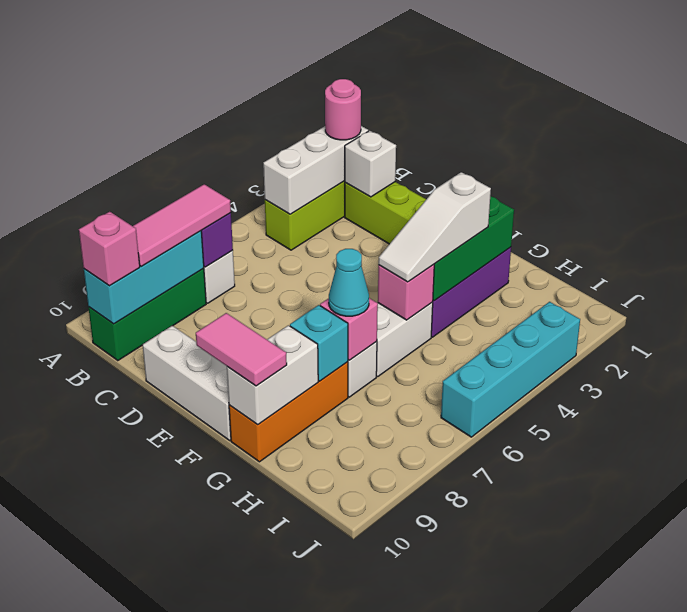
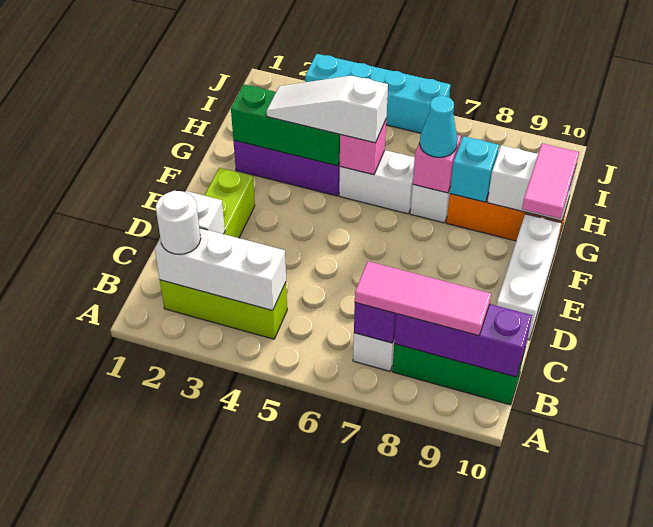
pink round brick B2 level 3 -> white round brick B2 level 3
cyan brick B8:B10 level 2 -> purple brick B8:B10 level 2
pink brick B10 level 3 -> none
white slope G3:G5 level 3 top 3 -> white slope G3:G5 level 3 top 5

